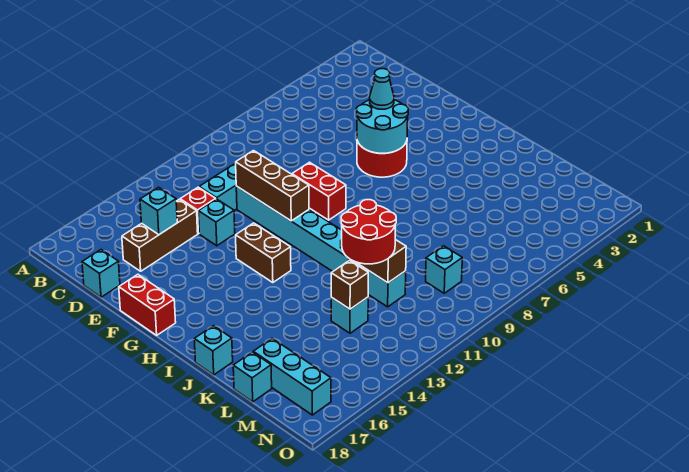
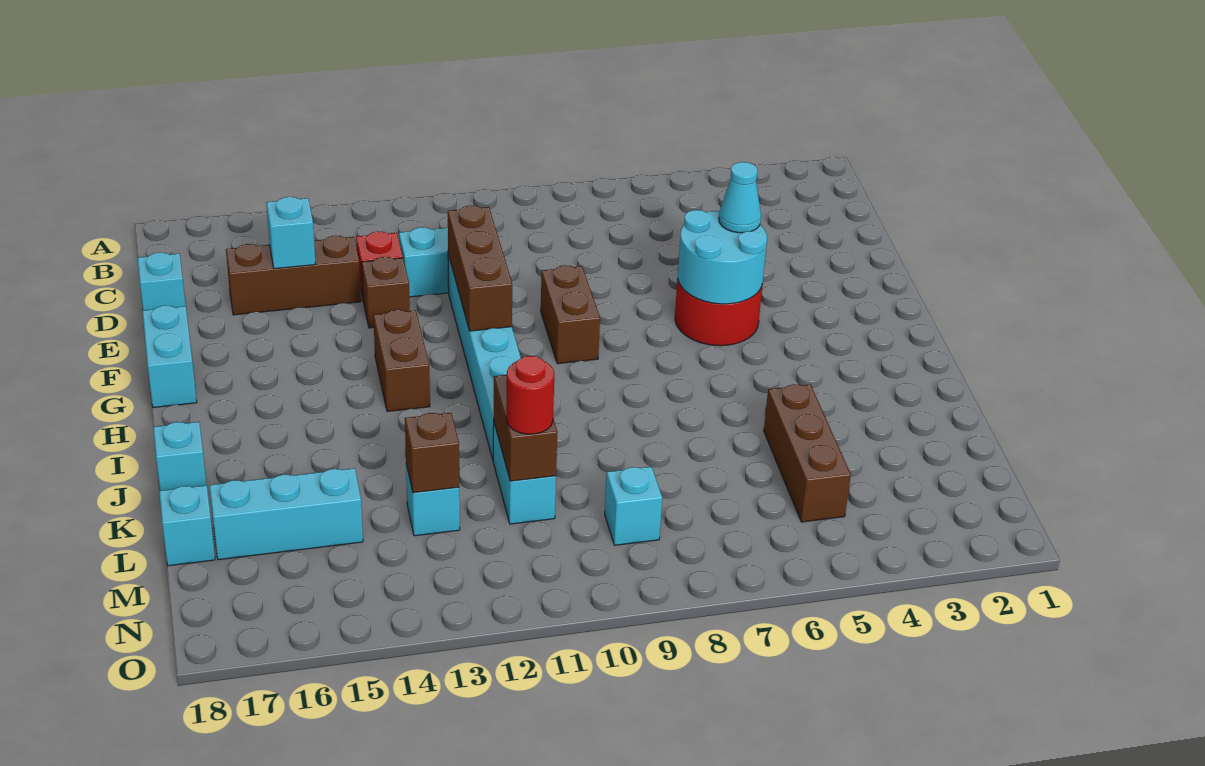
cyan brick E13 level 1 -> brown brick E13 level 1
red brick F9:G9 level 1 -> brown brick F9:G9 level 1
red brick F18:G18 level 1 -> cyan brick F18:G18 level 1
none -> brown brick K5:M5 level 1
red round brick K11:L12 level 3 -> red round brick L11 level 3
cyan brick L17:N17 level 1 -> cyan brick L15:L17 level 1

